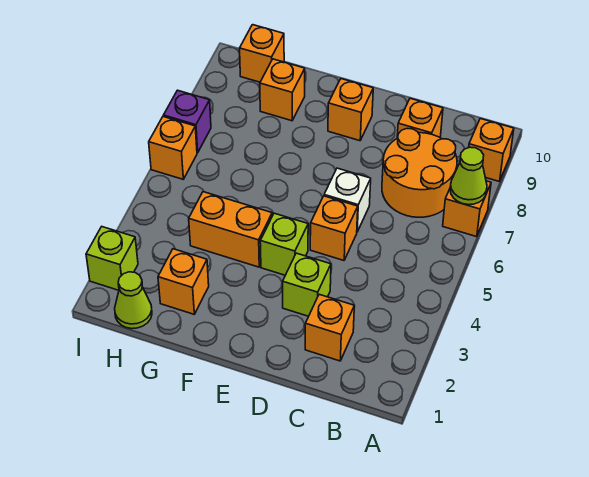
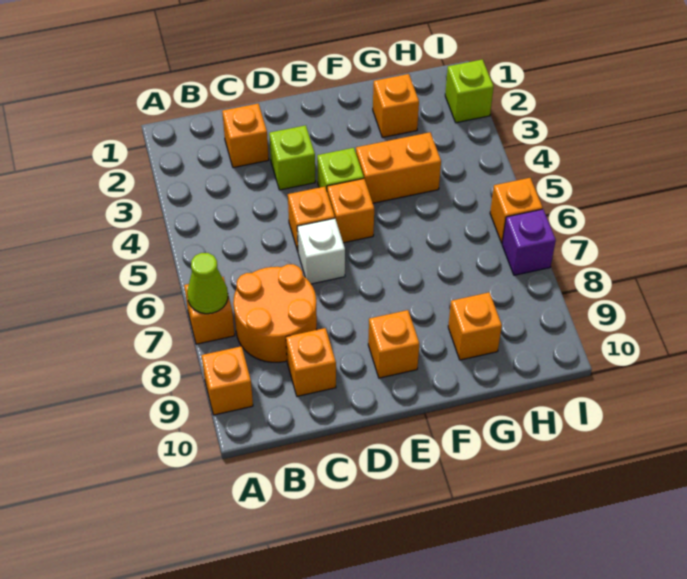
lime cone H1 level 1 -> none
orange brick H10 level 1 -> orange brick E5 level 1

